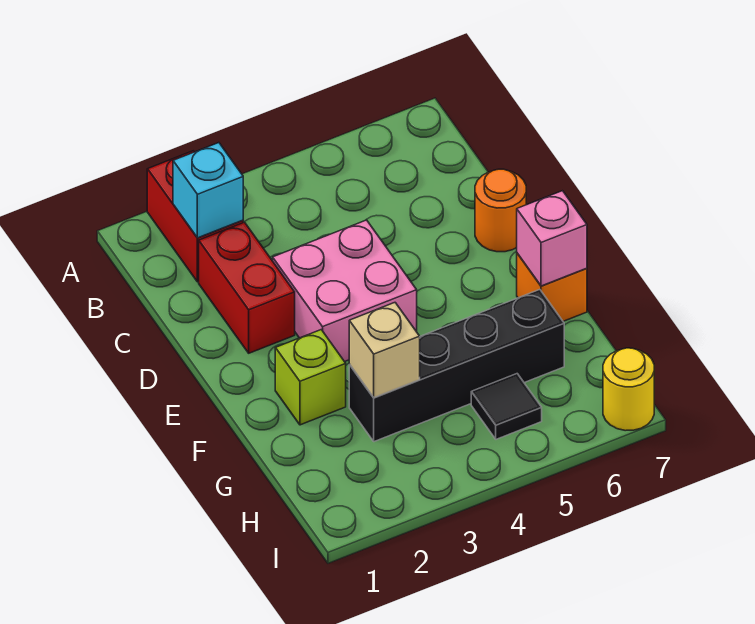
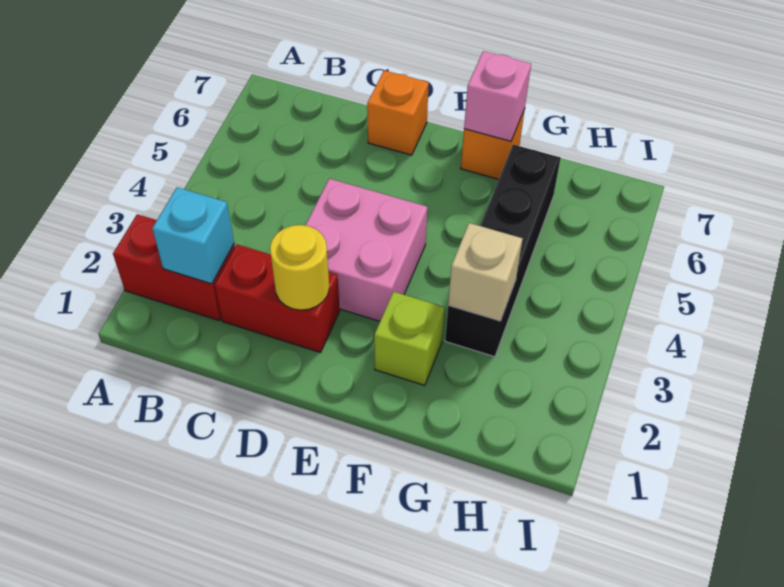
orange round brick D7 level 1 -> orange brick D7 level 1
black tile H5 level 1 -> none
yellow round brick I7 level 1 -> yellow round brick D2 level 2

